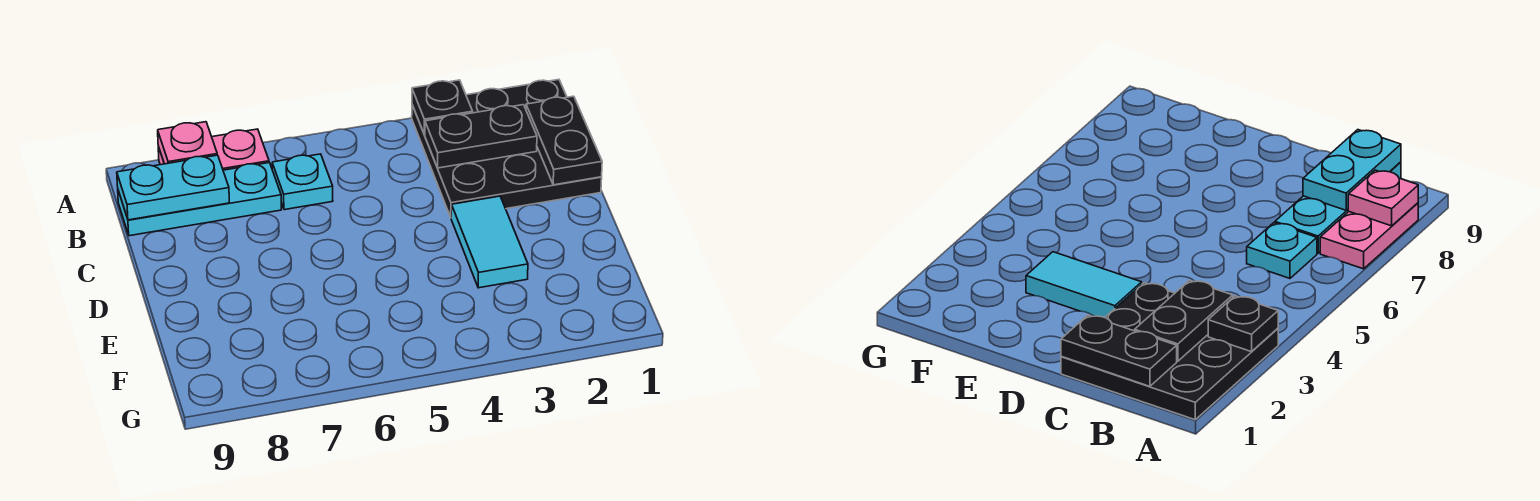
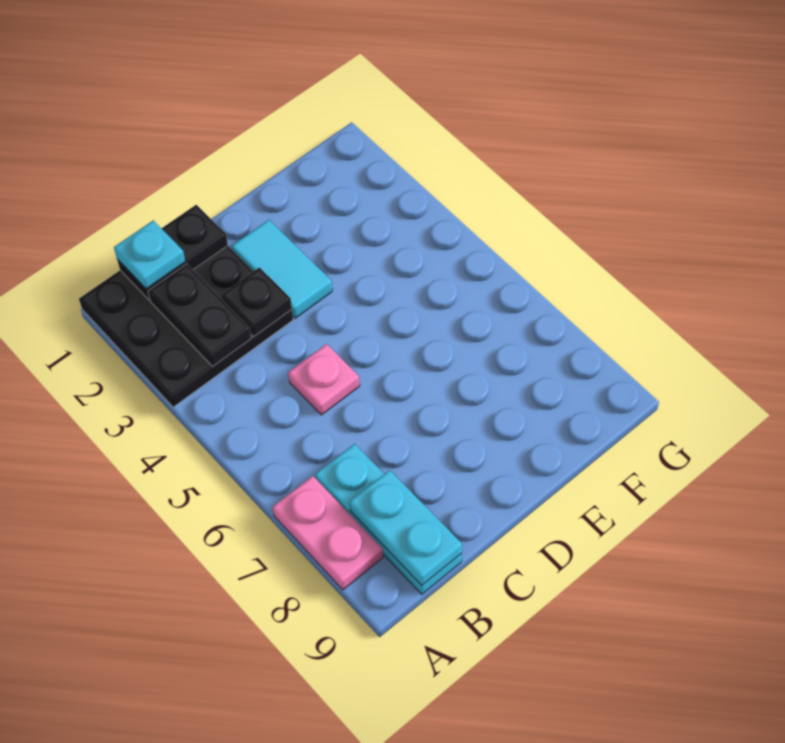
black plate A3 level 2 -> black plate C3 level 2
pink plate A8 level 2 -> pink plate C5 level 1
cyan plate B6 level 1 -> cyan plate B1 level 3
cyan tile D3:E3 level 1 -> cyan tile D2:D3 level 1

